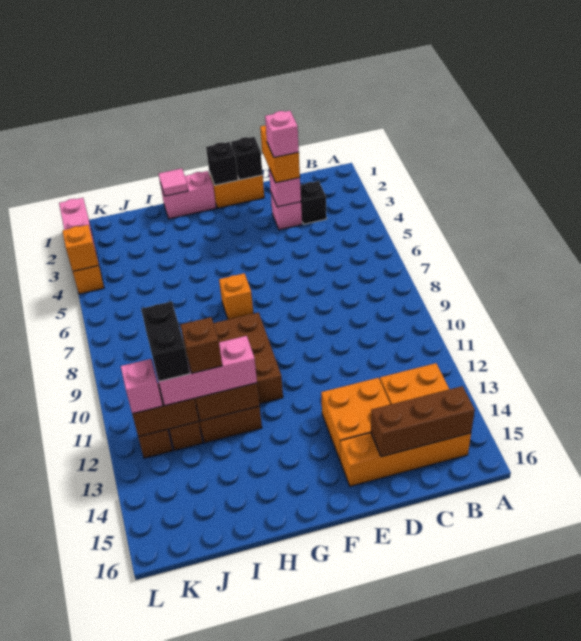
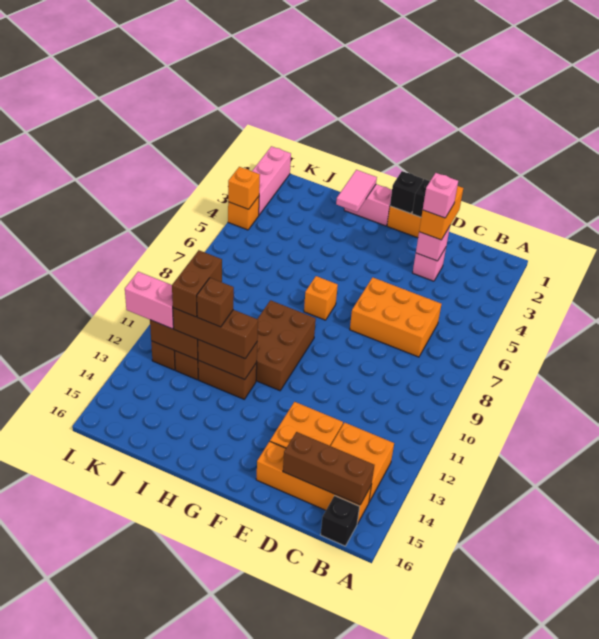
black brick C3 level 1 -> black brick B16 level 1
none -> orange brick C6:E7 level 1
pink tile H1 level 2 -> pink tile H1:H2 level 2
pink brick H12:J12 level 3 -> brown brick H12:J12 level 3
black brick J11:J12 level 4 -> brown brick J11:J12 level 4
pink brick K12 level 3 -> pink brick K12:L12 level 3

